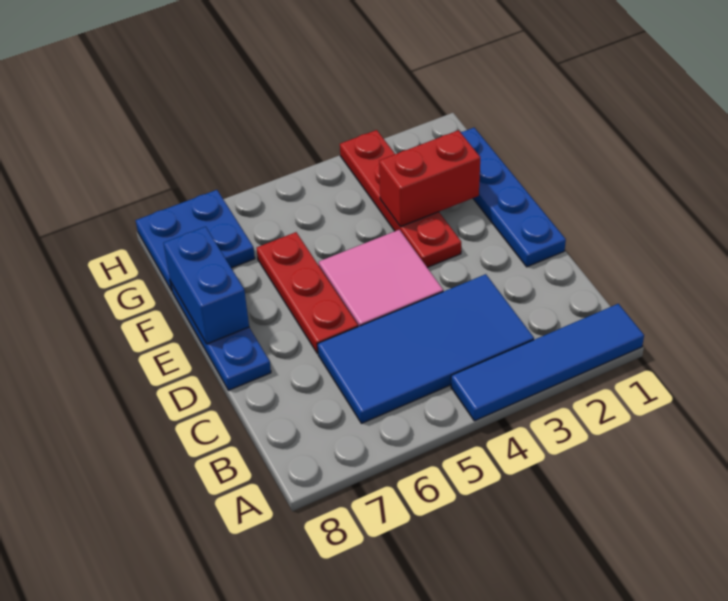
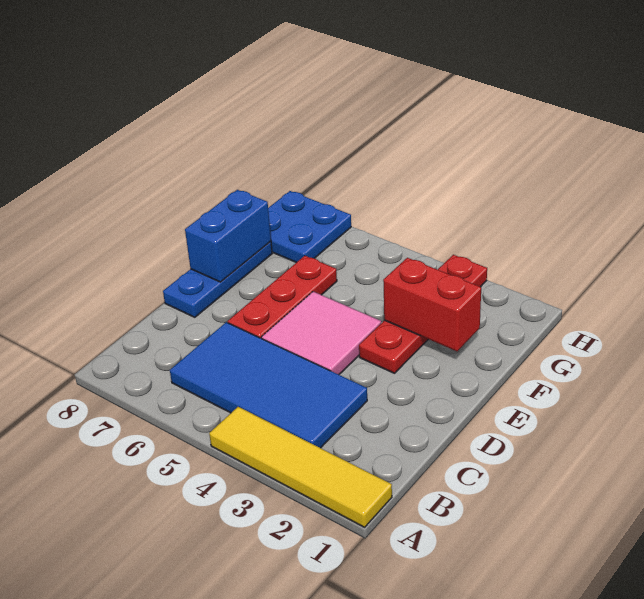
blue tile A1:A4 level 1 -> yellow tile A1:A4 level 1
blue plate D1:G1 level 1 -> none

